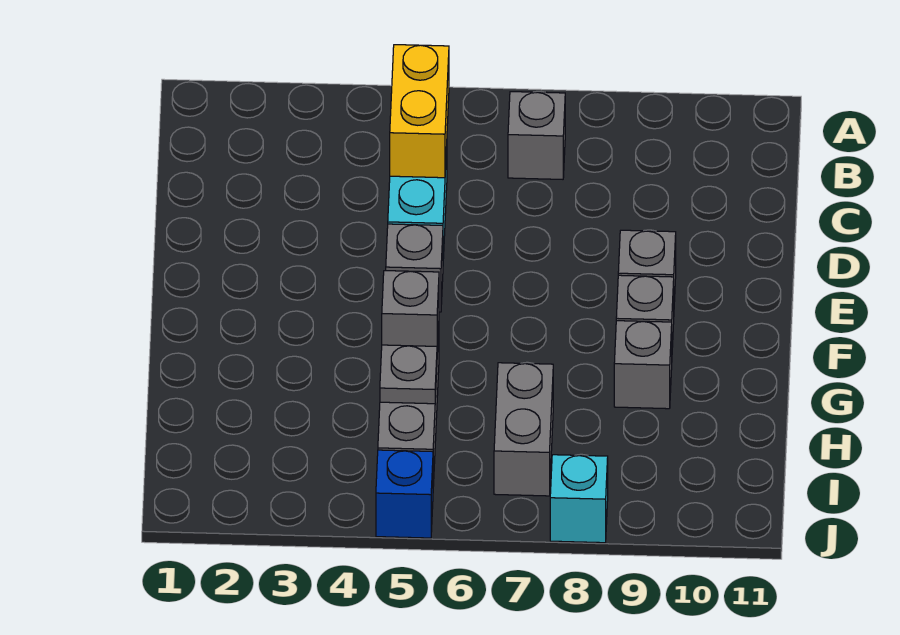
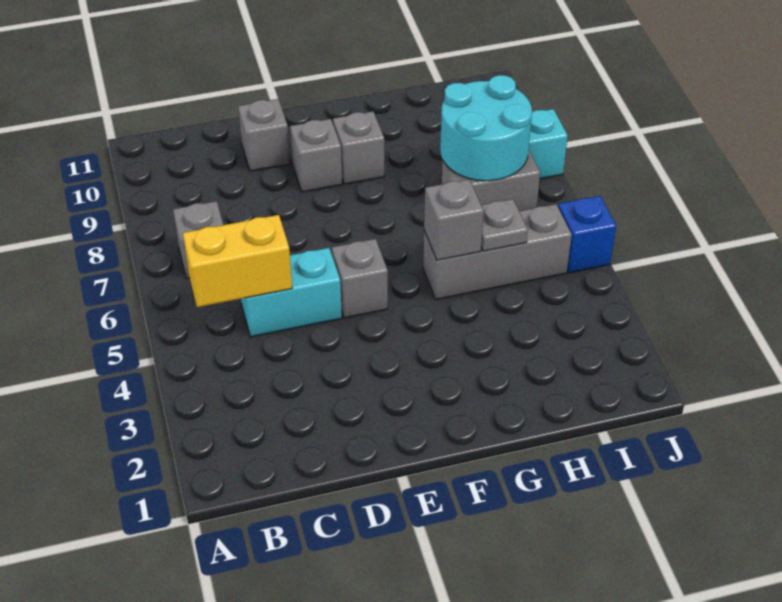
grey brick G9 level 1 -> grey brick D10 level 1
none -> cyan round brick H7:I8 level 2

